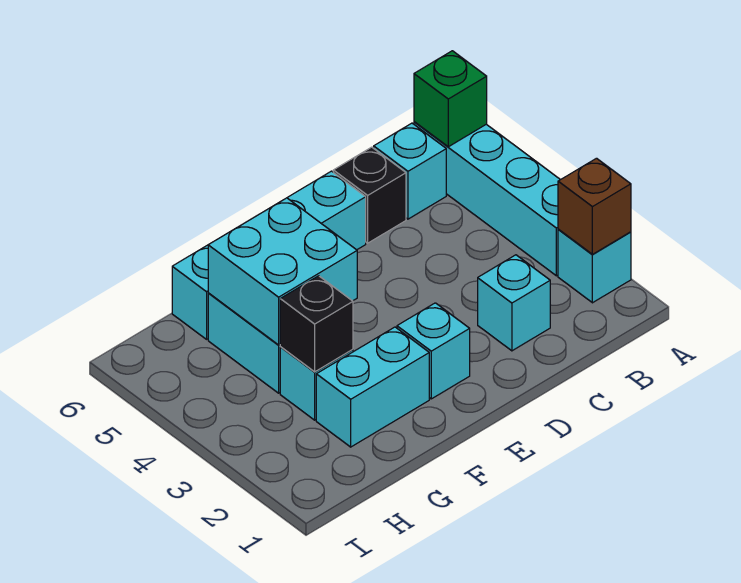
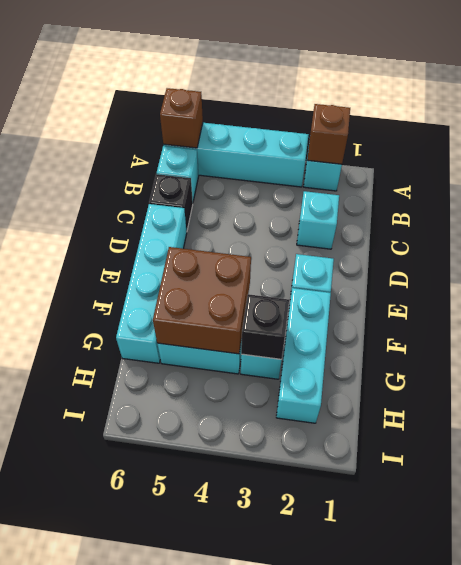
green brick A6 level 2 -> brown brick A6 level 2
cyan brick F2:G2 level 1 -> cyan brick F2:H2 level 1
cyan brick F4:G5 level 2 -> brown brick F4:G5 level 2

